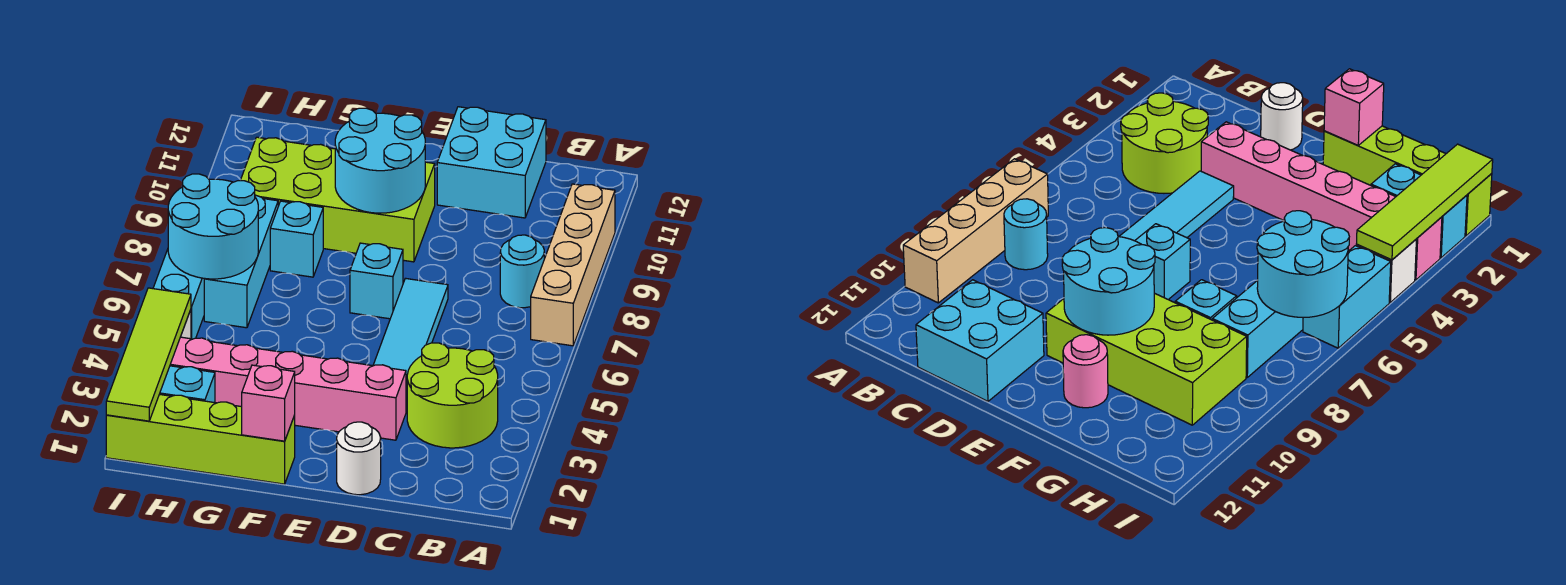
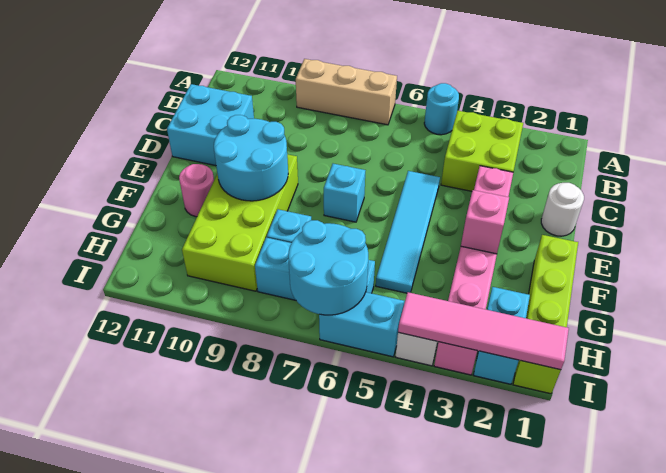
tan brick A7:A10 level 1 -> tan brick A7:A9 level 1
lime round brick B3:C4 level 1 -> lime brick B3:C4 level 1
cyan round brick B8 level 1 -> cyan round brick A5 level 1
cyan tile D4:D7 level 1 -> cyan tile D5:G5 level 1
pink brick F1 level 2 -> pink brick F3 level 2
lime tile I1:I4 level 2 -> pink tile I1:I4 level 2

